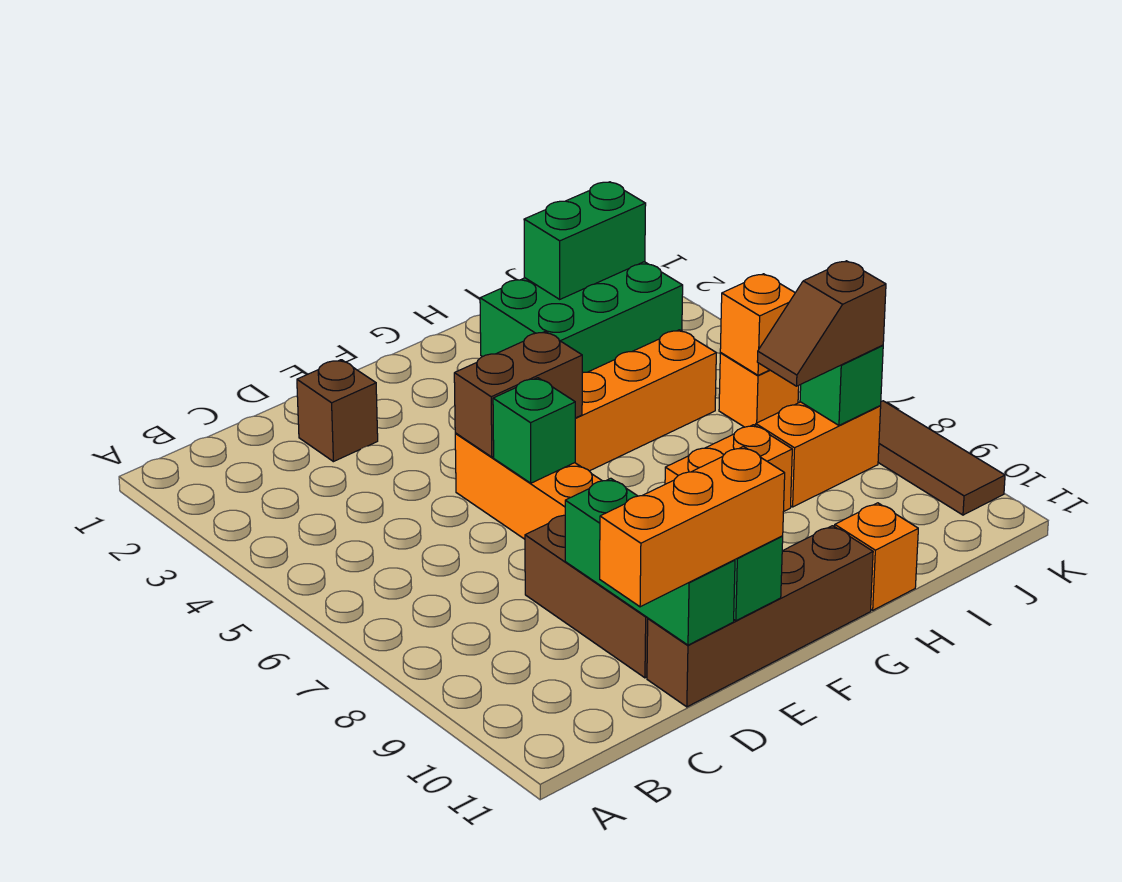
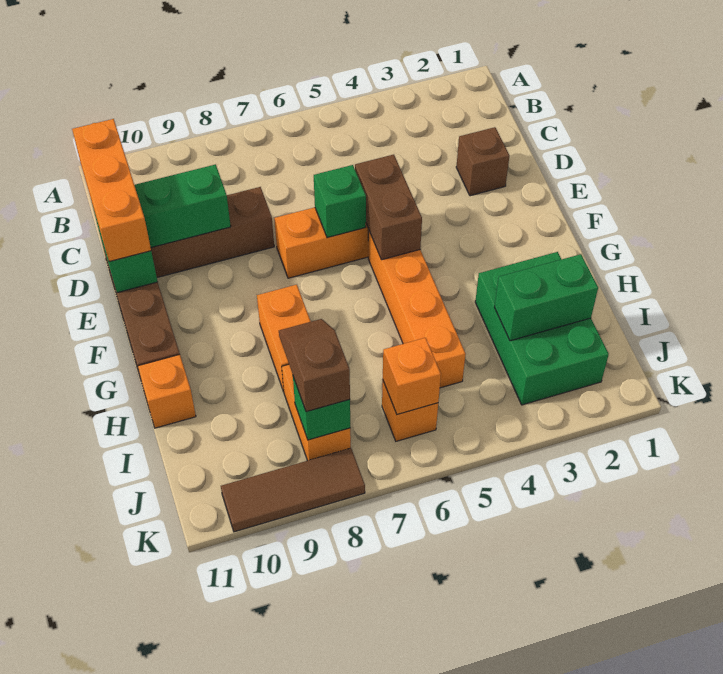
green brick I2:J2 level 2 -> green brick I2:I3 level 2

